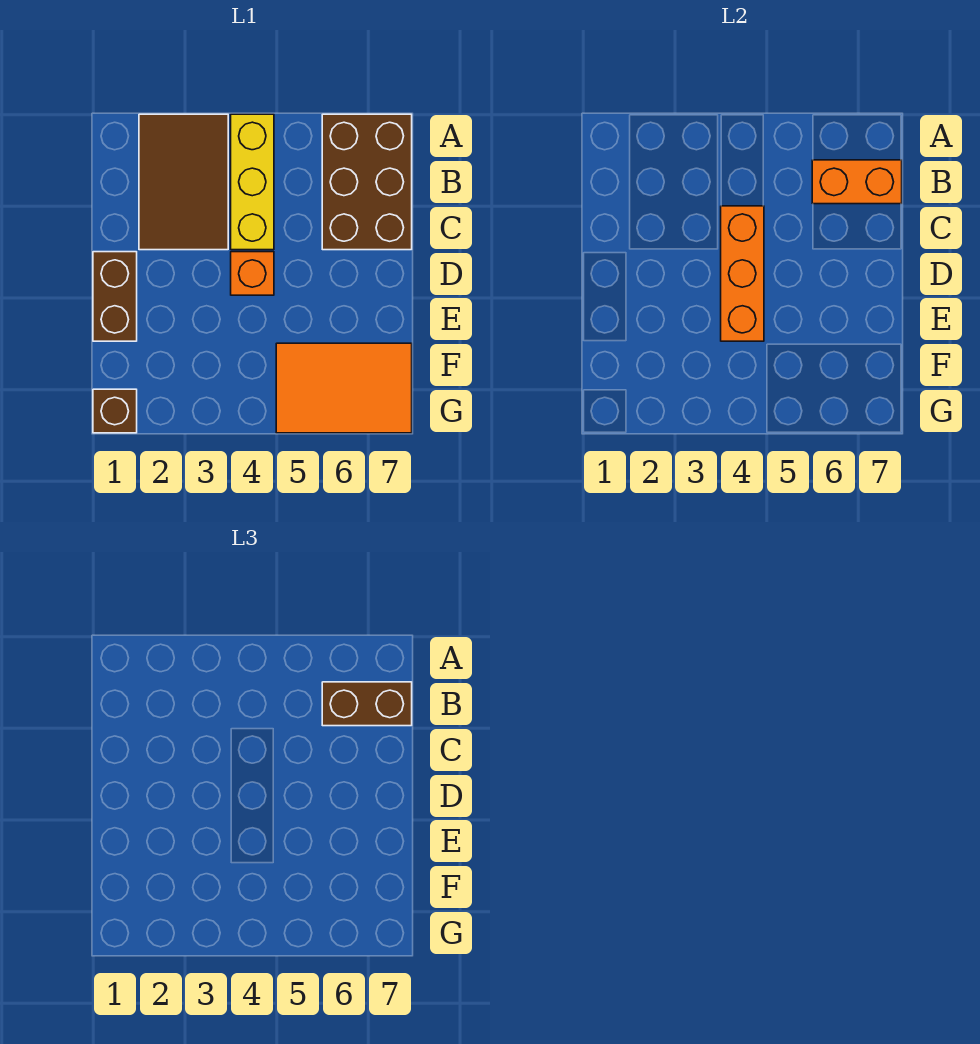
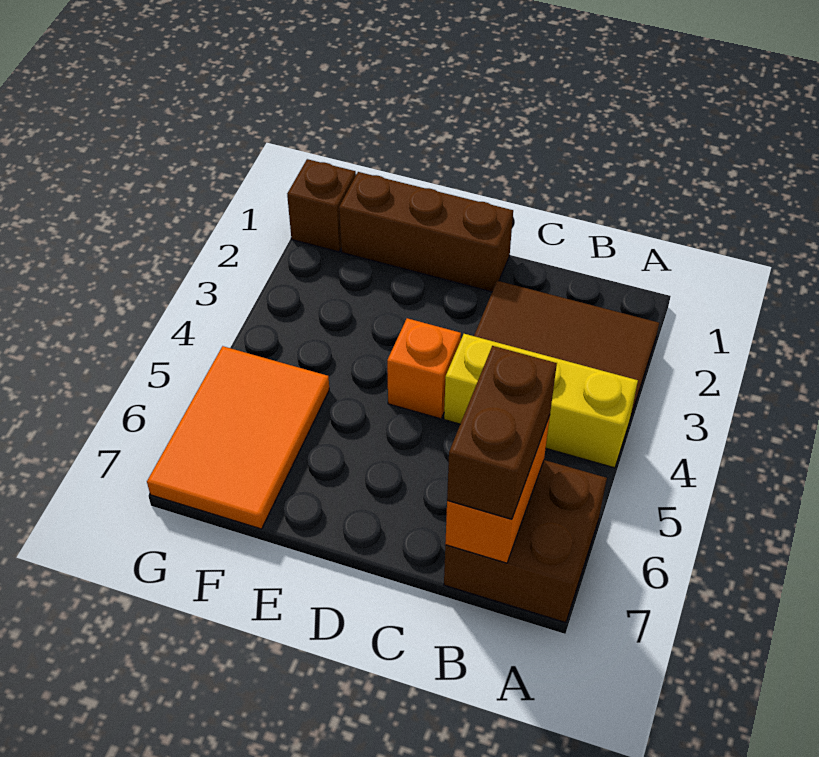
brown brick A6:C7 level 1 -> brown brick A6:B7 level 1
orange brick C4:E4 level 2 -> none
brown brick D1:E1 level 1 -> brown brick D1:F1 level 1

